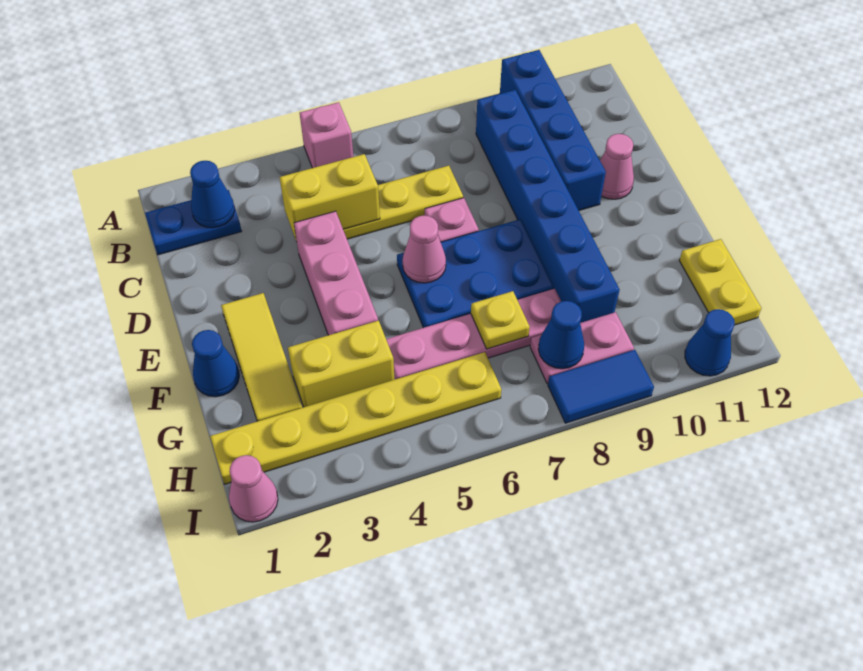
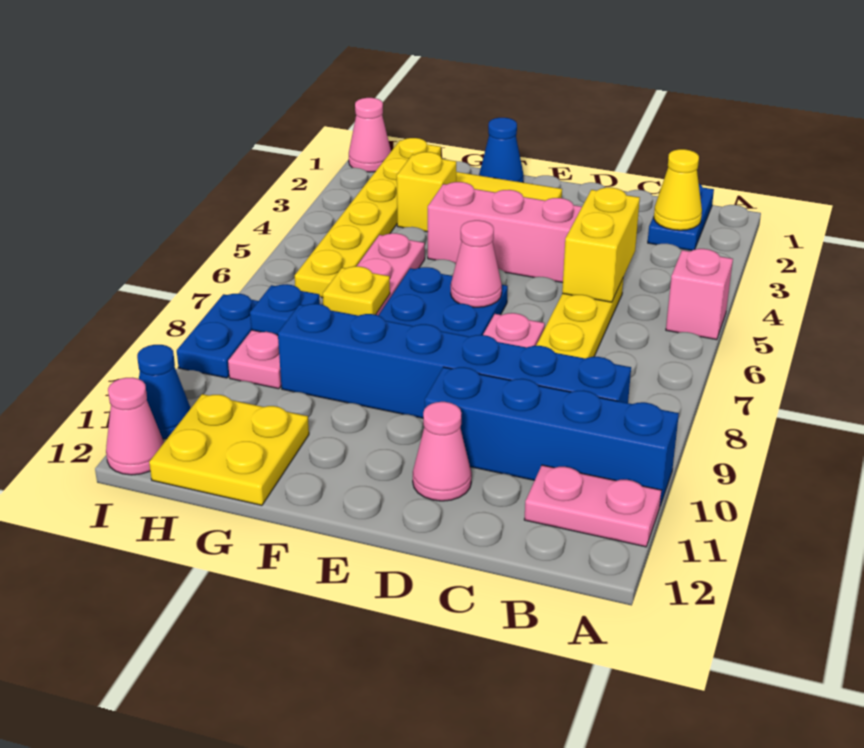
none -> pink plate A11:B11 level 1
blue cone B2 level 2 -> yellow cone B2 level 2
yellow brick G3:G4 level 1 -> yellow brick G3 level 1
yellow plate G12:H12 level 1 -> yellow plate G11:H12 level 1
blue cone H8 level 2 -> blue plate H8 level 2
blue tile I8:I9 level 1 -> blue plate I8:I9 level 1
none -> pink cone I12 level 1

